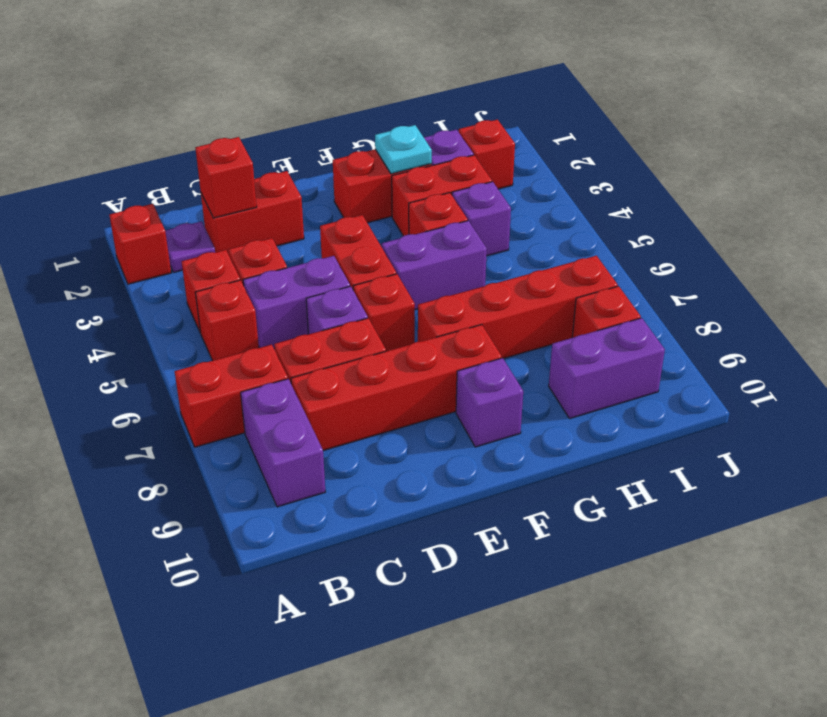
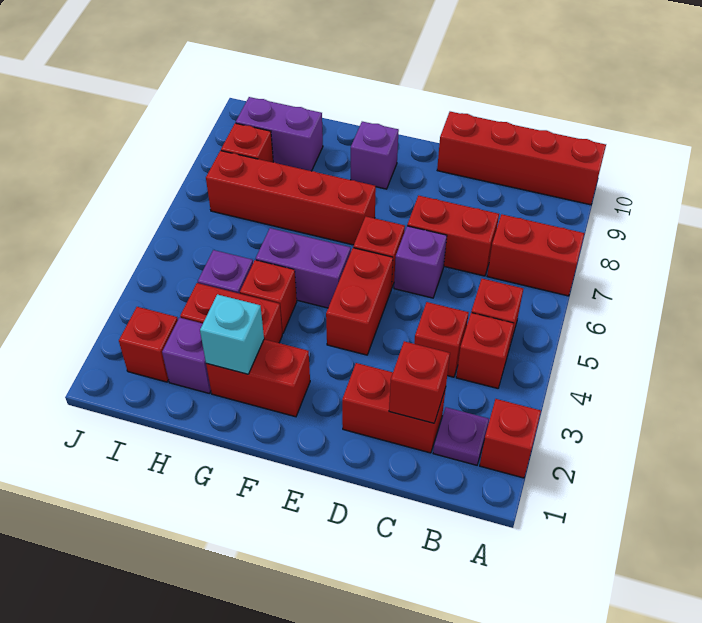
purple brick B8:B9 level 1 -> none
purple brick C5:D5 level 1 -> none
red brick C8:F8 level 1 -> red brick A10:D10 level 1
cyan plate G2 level 2 -> cyan brick G2 level 2

